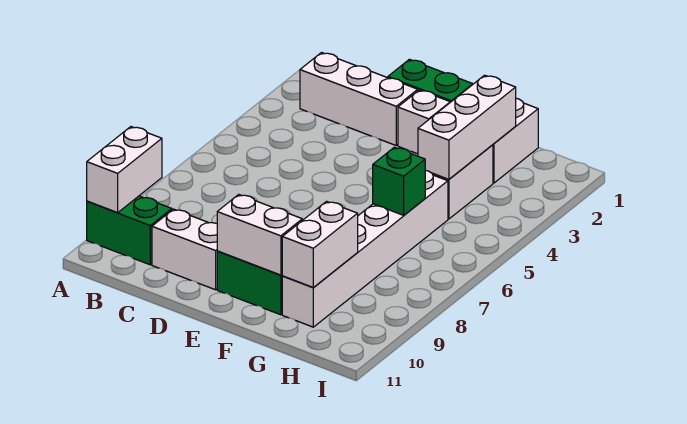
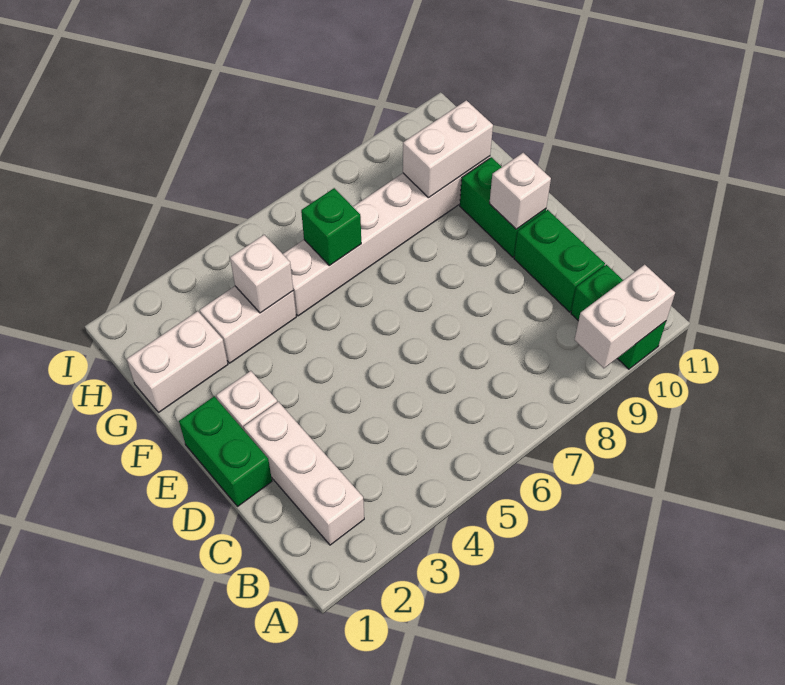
white brick C10:D10 level 1 -> green brick C10:D10 level 1
white brick E10:F10 level 2 -> white brick E10 level 2
white brick G2:G4 level 2 -> white brick G4 level 2

